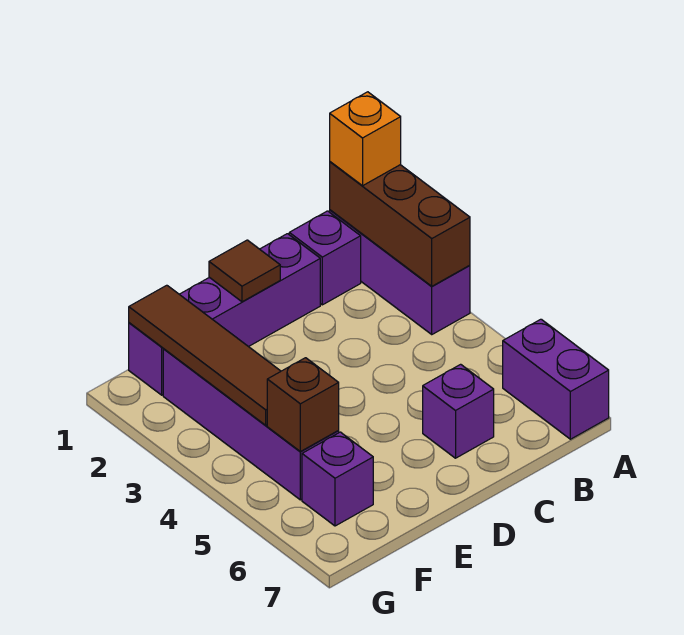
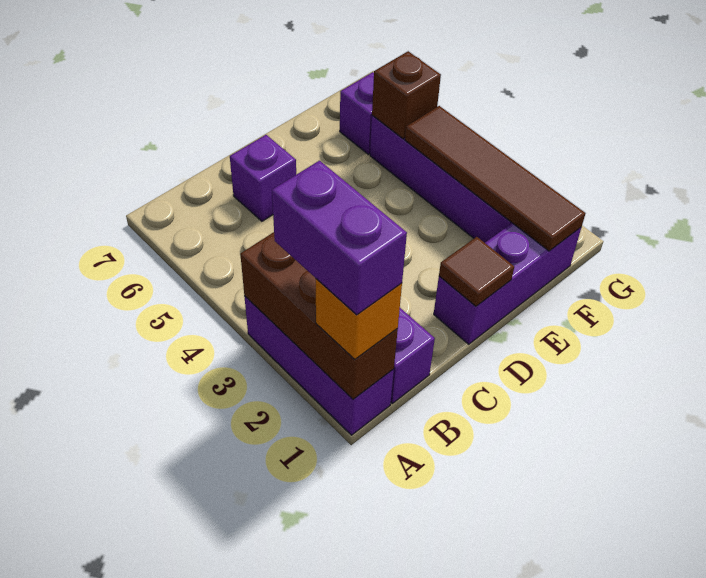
purple brick A6:A7 level 1 -> purple brick A1:A2 level 4
purple brick C1:F1 level 1 -> purple brick D1:F1 level 1

